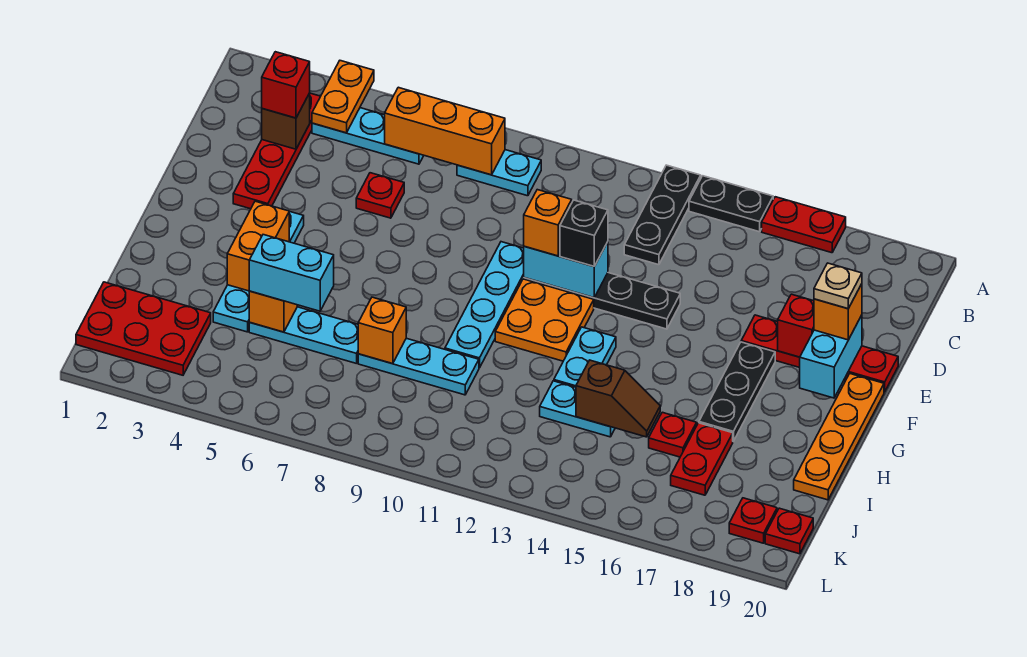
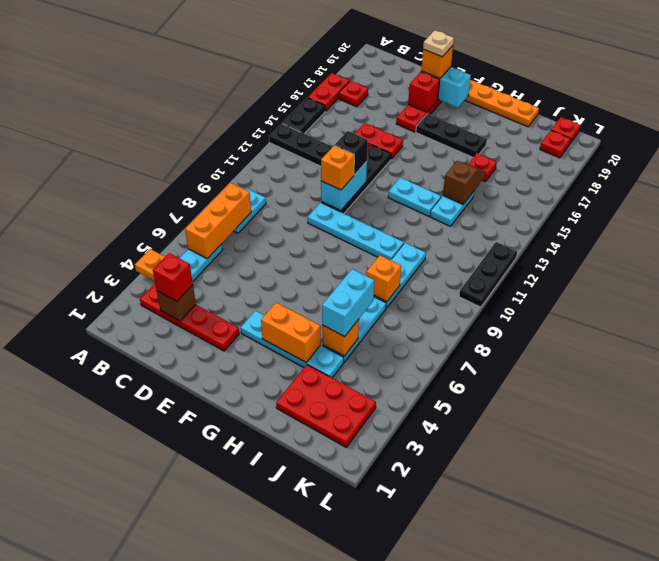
red plate D6 level 1 -> red plate B17 level 1
orange plate F11:G12 level 1 -> none
red plate I17:J17 level 1 -> red plate D15:E15 level 1
red plate J1:K3 level 1 -> red plate I2:K3 level 1
none -> black plate L10:L12 level 1

